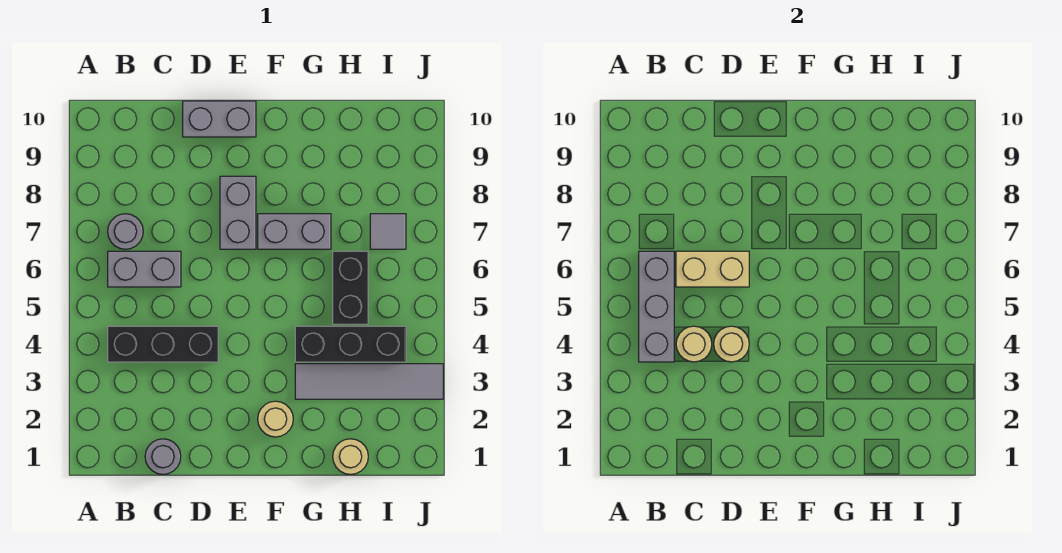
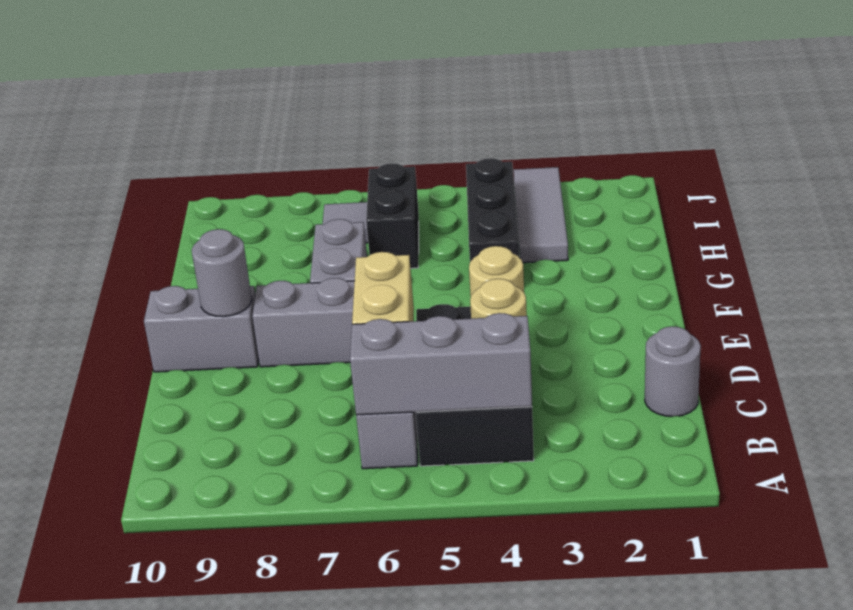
black brick B4:D4 level 1 -> black brick B4:D5 level 1
grey round brick B7 level 1 -> grey round brick E9 level 2
grey brick D10:E10 level 1 -> grey brick E9:E10 level 1
tan round brick F2 level 1 -> none
grey tile G3:J3 level 1 -> grey tile H3:J3 level 1
tan round brick H1 level 1 -> none
black brick H5:H6 level 1 -> black brick H6:I6 level 1

